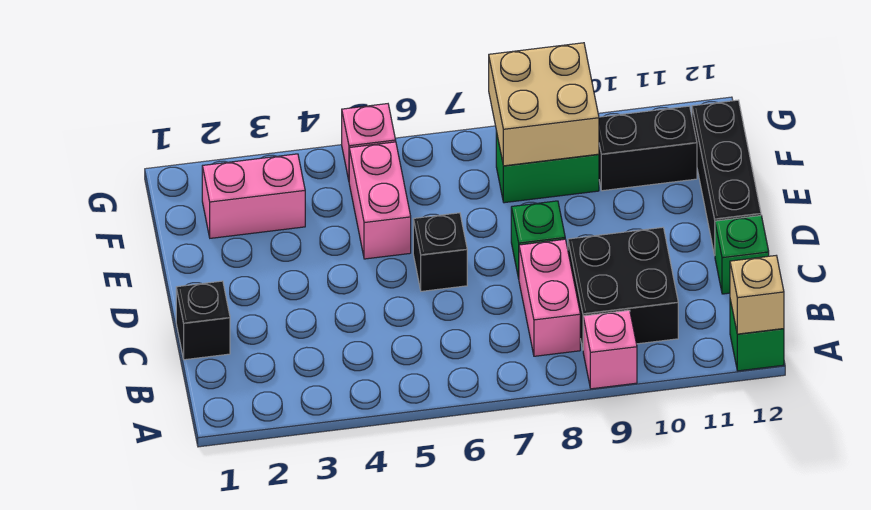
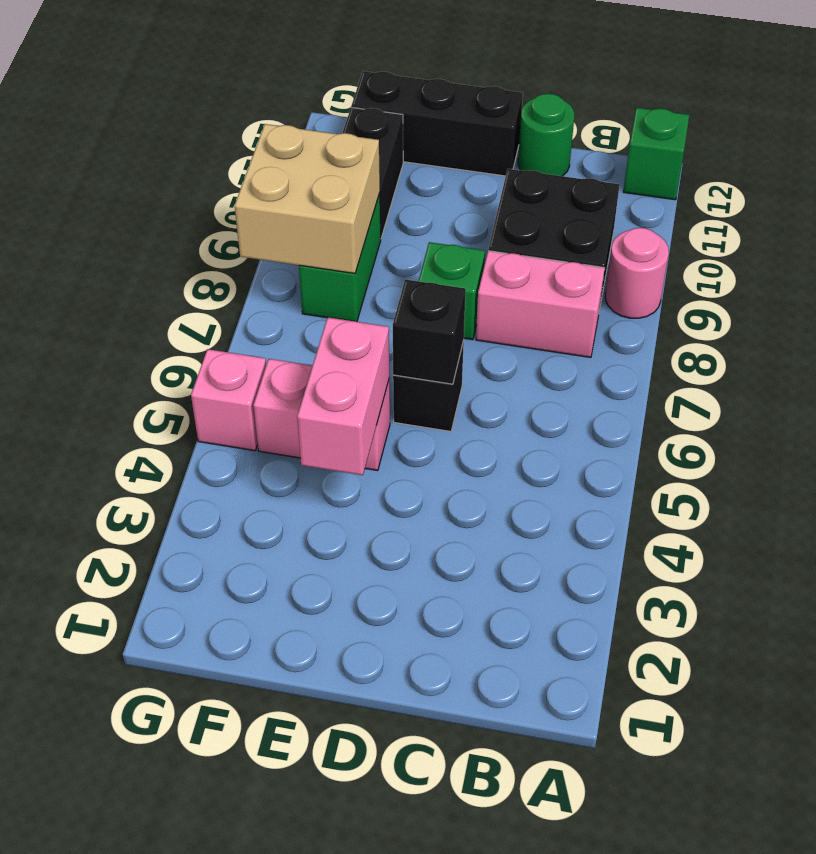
pink brick A9 level 1 -> pink round brick A9 level 1
tan brick A12 level 2 -> none
black brick C1 level 1 -> black brick D6 level 2
green brick C12 level 1 -> green round brick C12 level 1
pink brick F2:F3 level 1 -> pink brick E4:E5 level 2

